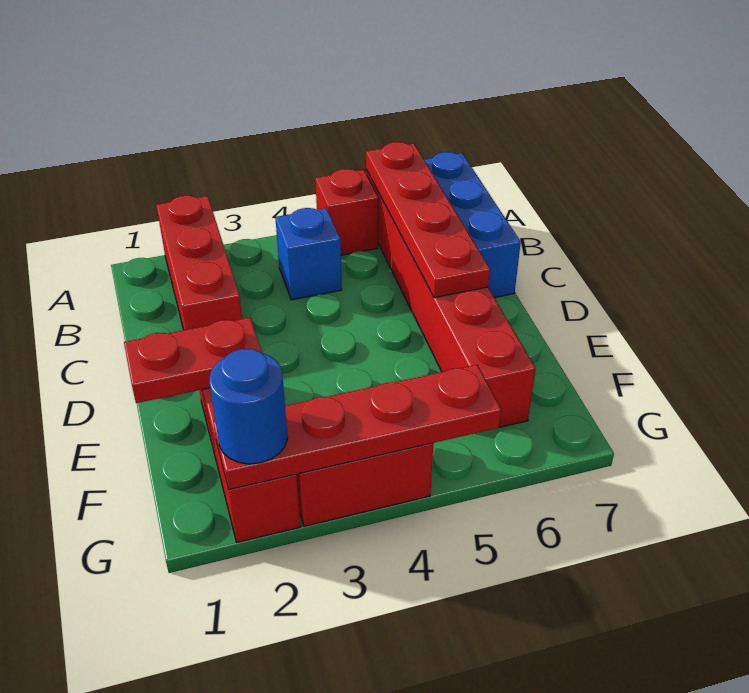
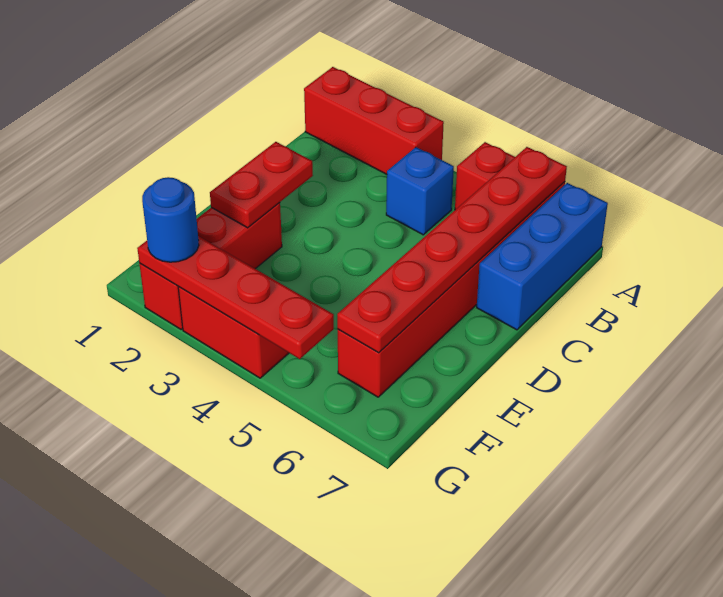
red brick A2:C2 level 1 -> red brick A1:A3 level 1
red plate A6:D6 level 2 -> red plate A6:F6 level 2
red plate E1:E2 level 2 -> red plate D2:E2 level 2

